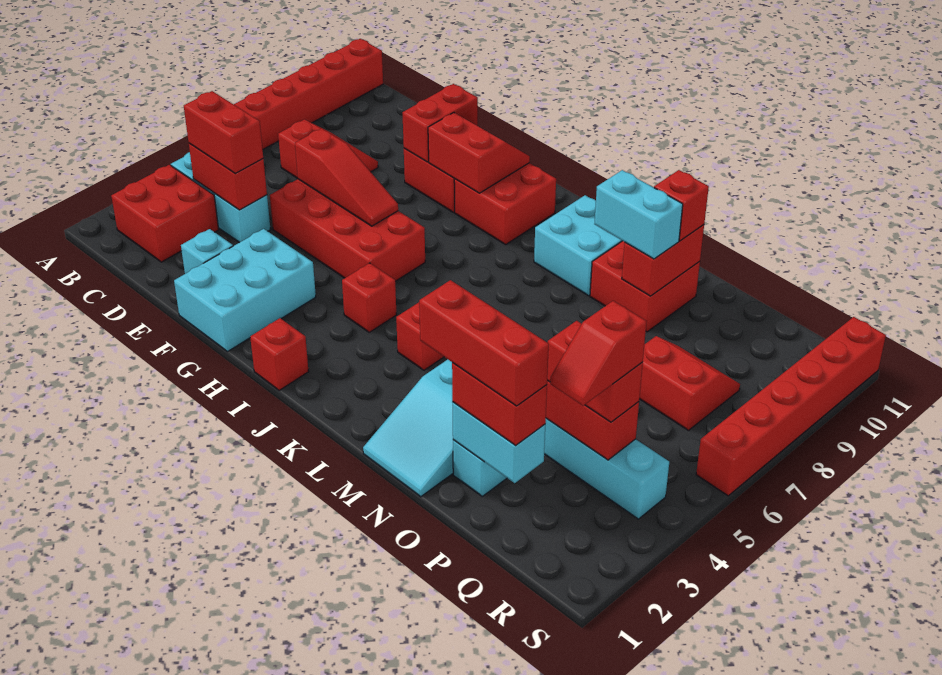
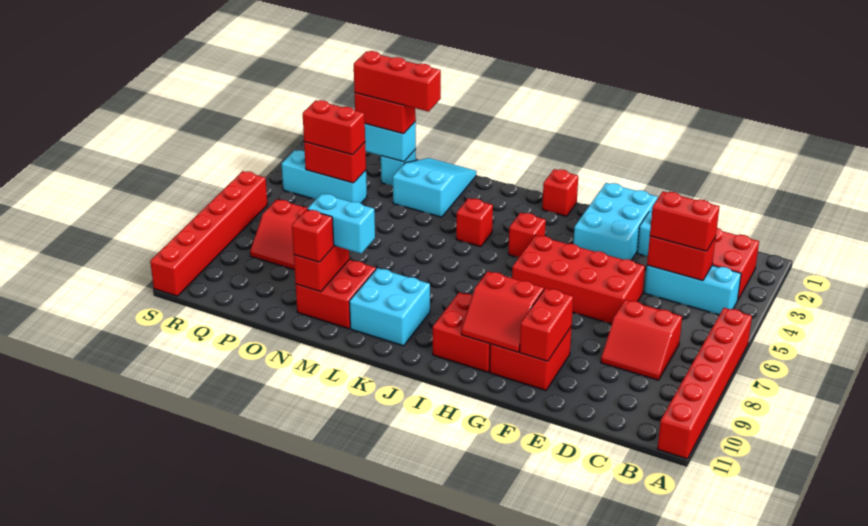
red slope E6:G6 level 2 top E -> none
red slope Q3:Q4 level 4 top 4 -> none

